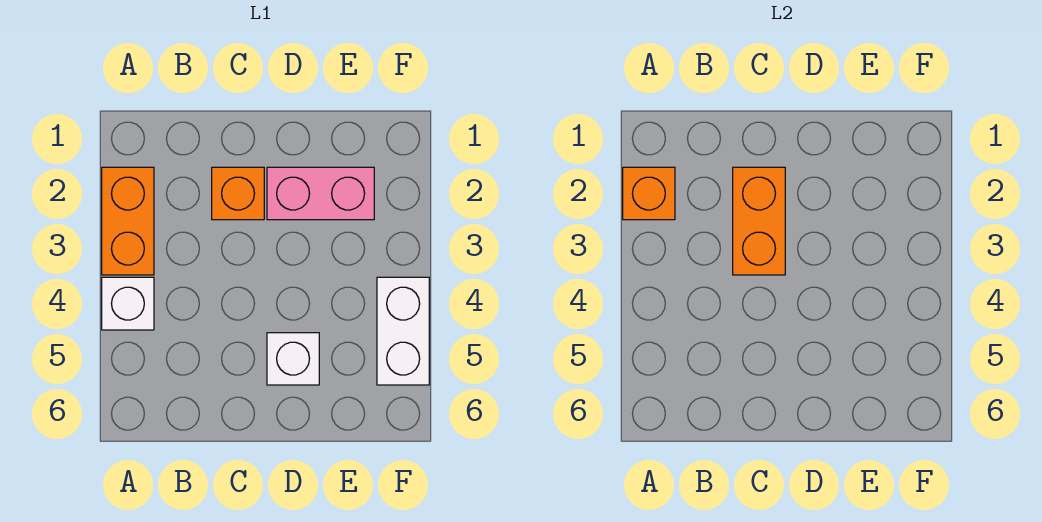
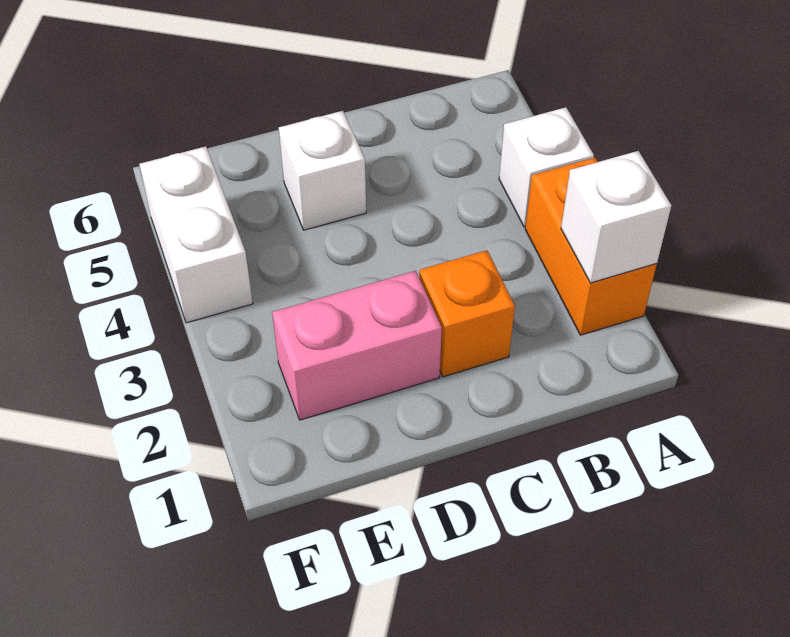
orange brick A2 level 2 -> white brick A2 level 2
orange brick C2:C3 level 2 -> none

